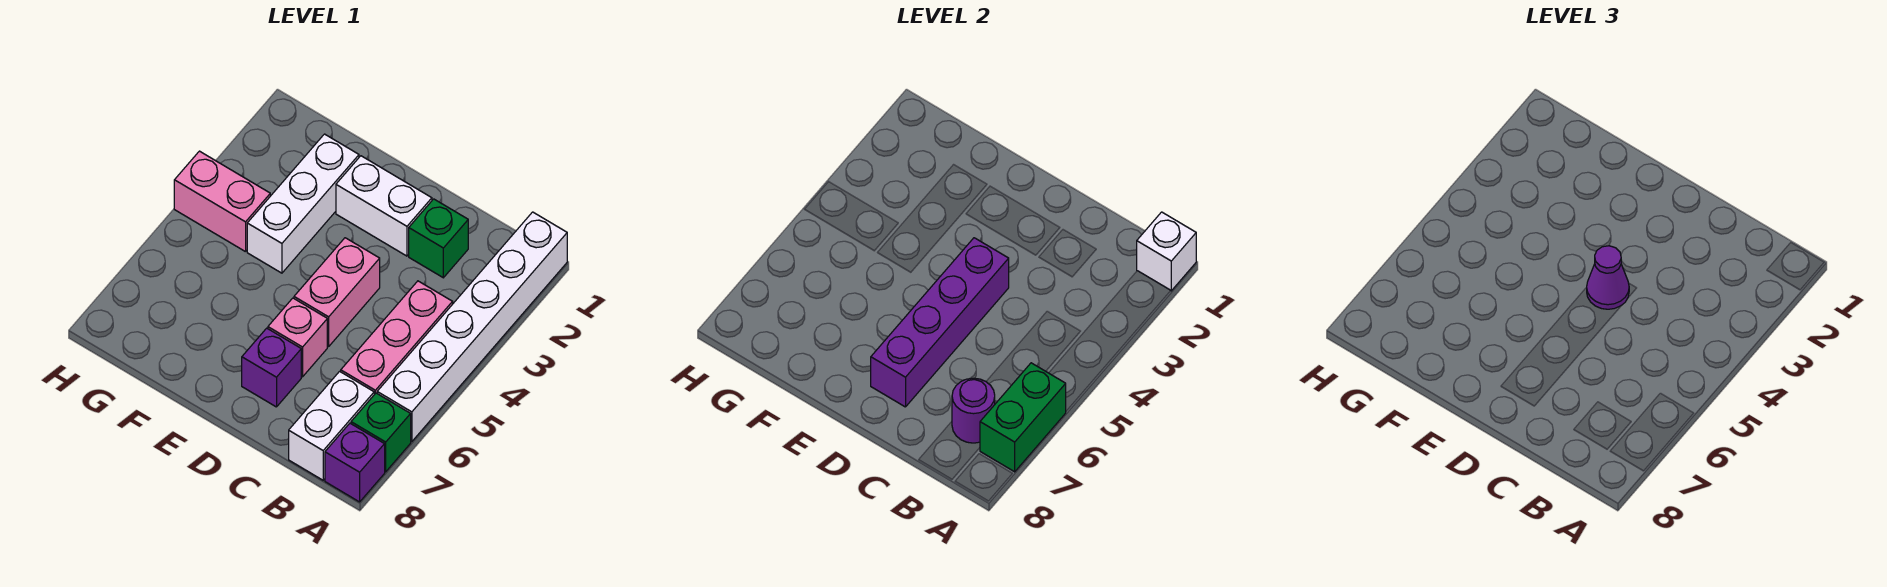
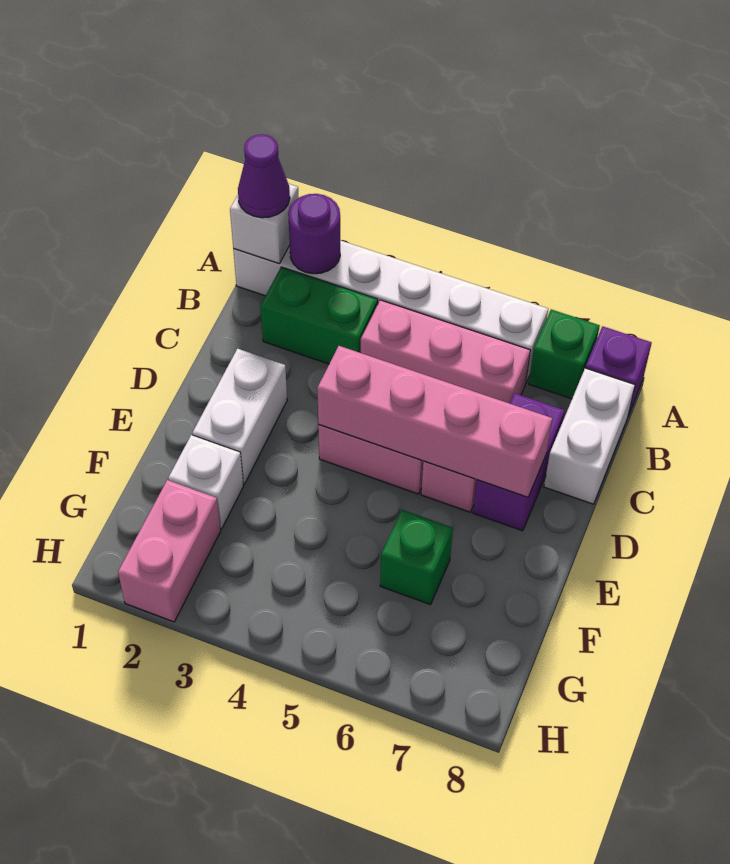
green brick A6:A7 level 2 -> green brick B2:B3 level 1
white brick B7:B8 level 1 -> white brick B8:C8 level 1
purple round brick B7 level 2 -> purple round brick A2 level 2
green brick C2 level 1 -> green brick F6 level 1
purple brick D4:D7 level 2 -> pink brick D4:D7 level 2
purple cone D4 level 3 -> purple cone A1 level 3
purple brick D7 level 1 -> purple brick C7:D7 level 1
white brick F2:F4 level 1 -> white brick F2 level 1
pink brick G4:H4 level 1 -> pink brick G2:H2 level 1

